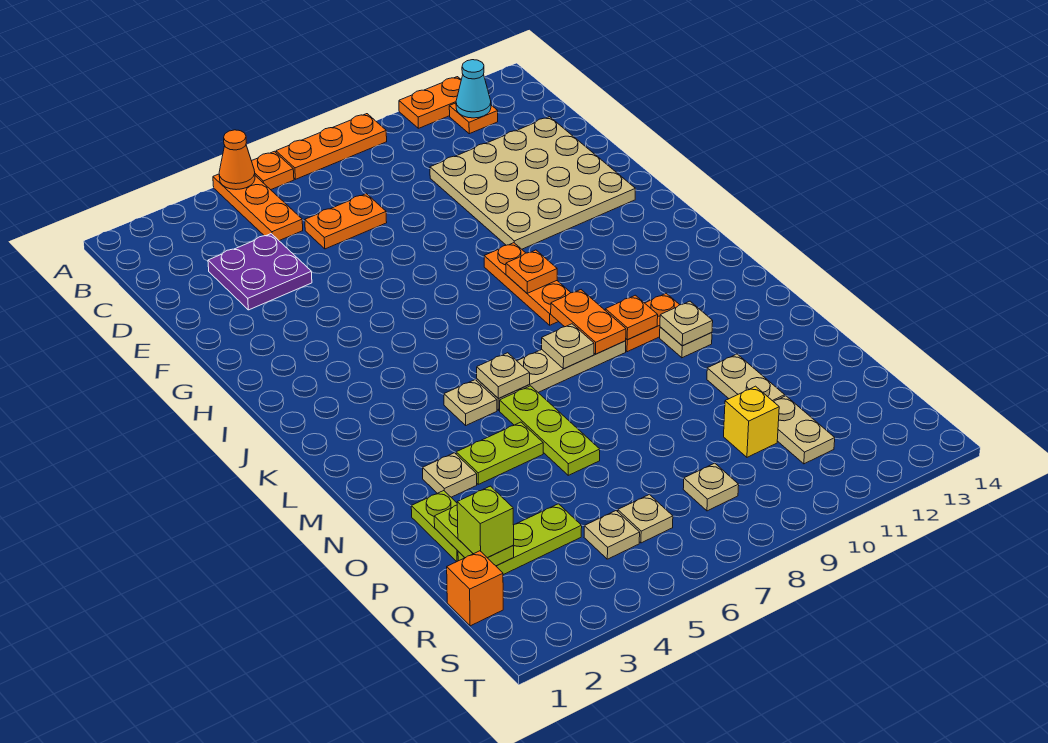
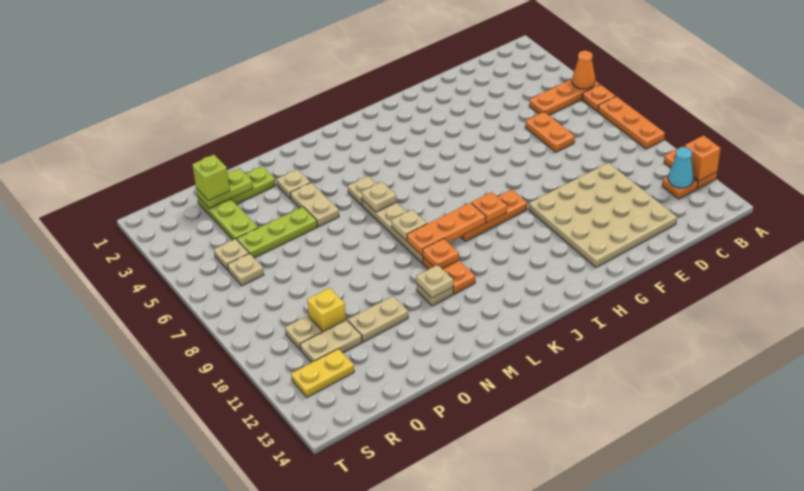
purple plate D3:E4 level 1 -> none
orange plate K9:L9 level 2 -> orange plate J9:L9 level 2
lime plate M6:O6 level 1 -> lime plate O5:Q5 level 1
lime plate N4:N5 level 1 -> tan plate N4:N5 level 1
orange brick R1 level 1 -> orange brick A12 level 2
tan plate R8 level 1 -> tan plate R10 level 1
none -> yellow plate R12:S12 level 1

